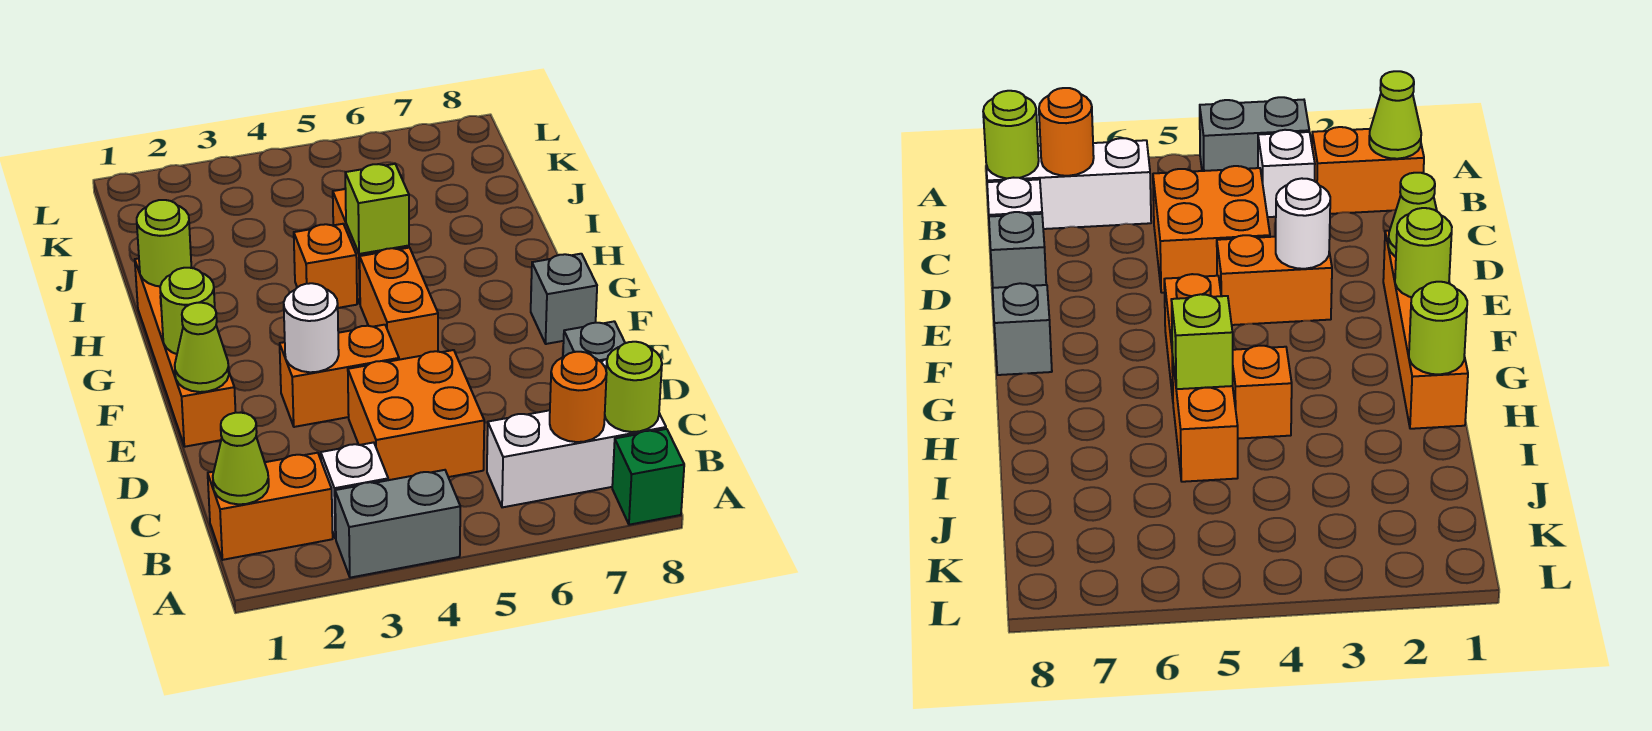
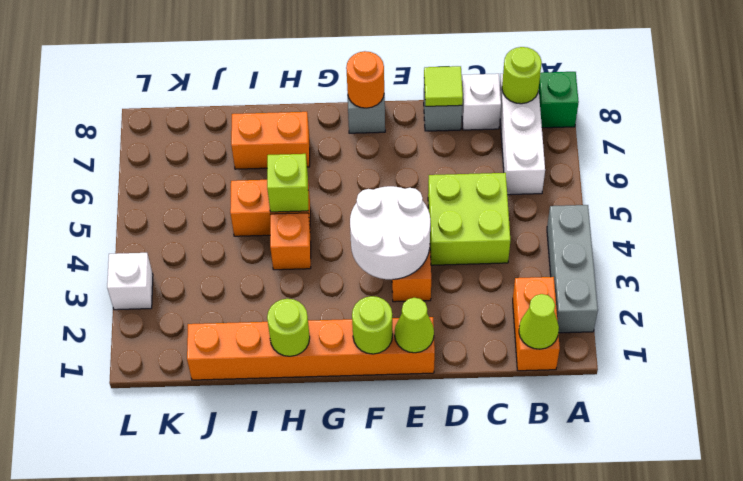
grey brick A3:A4 level 1 -> grey brick A2:A4 level 1
white brick B3 level 1 -> white brick L3 level 1
orange round brick B7 level 2 -> orange round brick F8 level 2
orange brick C4:D5 level 1 -> lime brick C4:D5 level 1
none -> lime tile D8 level 2
orange brick E1:H1 level 1 -> orange brick E1:J1 level 1
white round brick E3 level 2 -> white round brick E3:F4 level 2
orange brick F5:G5 level 1 -> orange brick H7:I7 level 1

